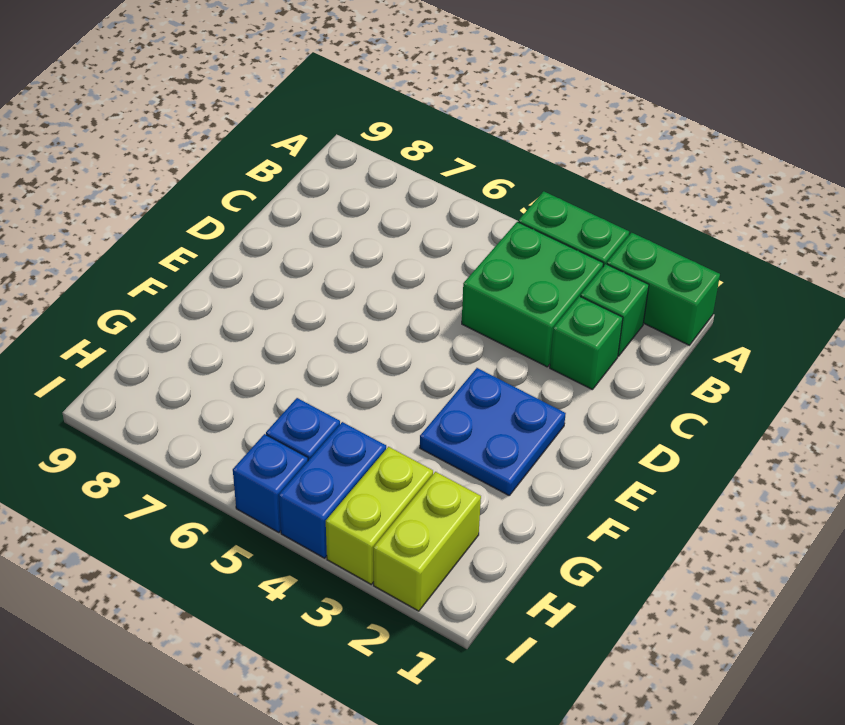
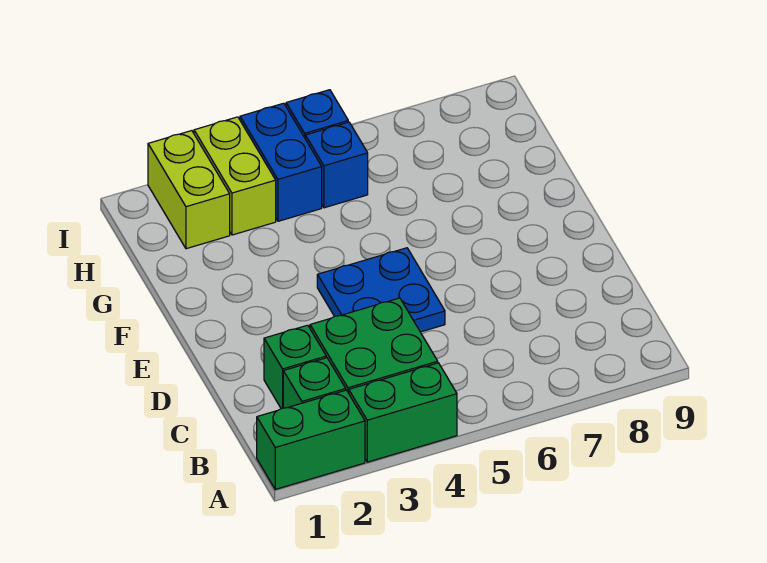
blue plate E2:F3 level 1 -> blue plate D4:E5 level 1

